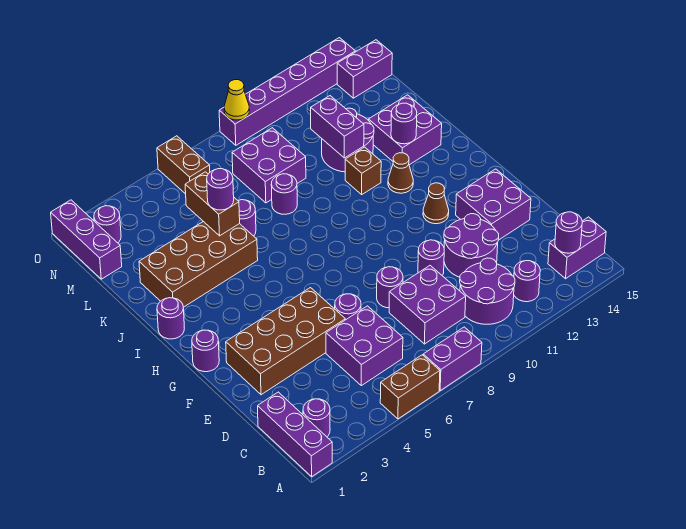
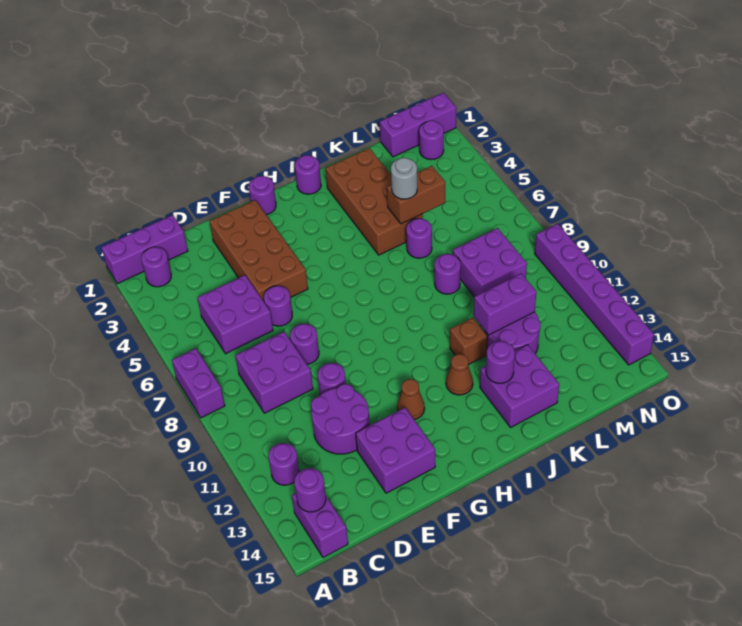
brown brick A5:A6 level 1 -> none
purple round brick B10:C11 level 1 -> none
purple round brick K5 level 3 -> grey round brick K5 level 3
brown brick N6:O6 level 1 -> none
purple brick N14:N15 level 1 -> none
yellow cone O9 level 2 -> none

